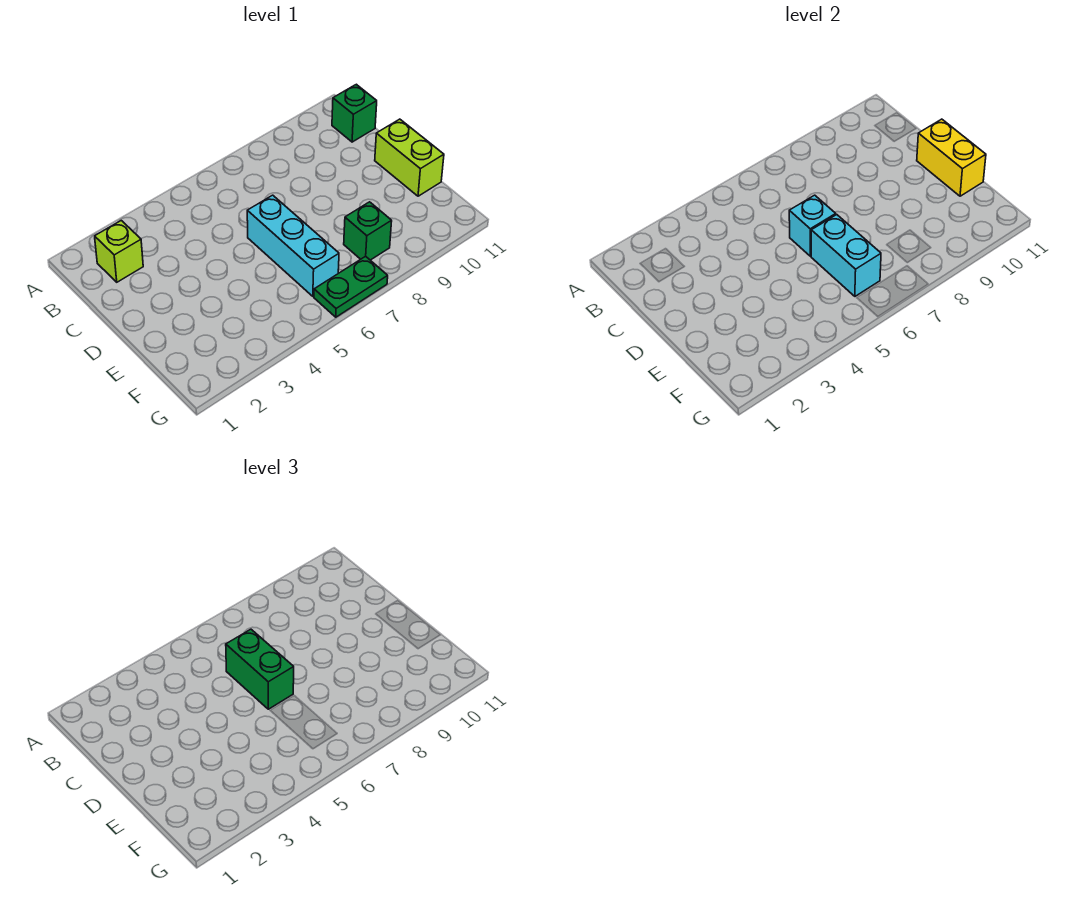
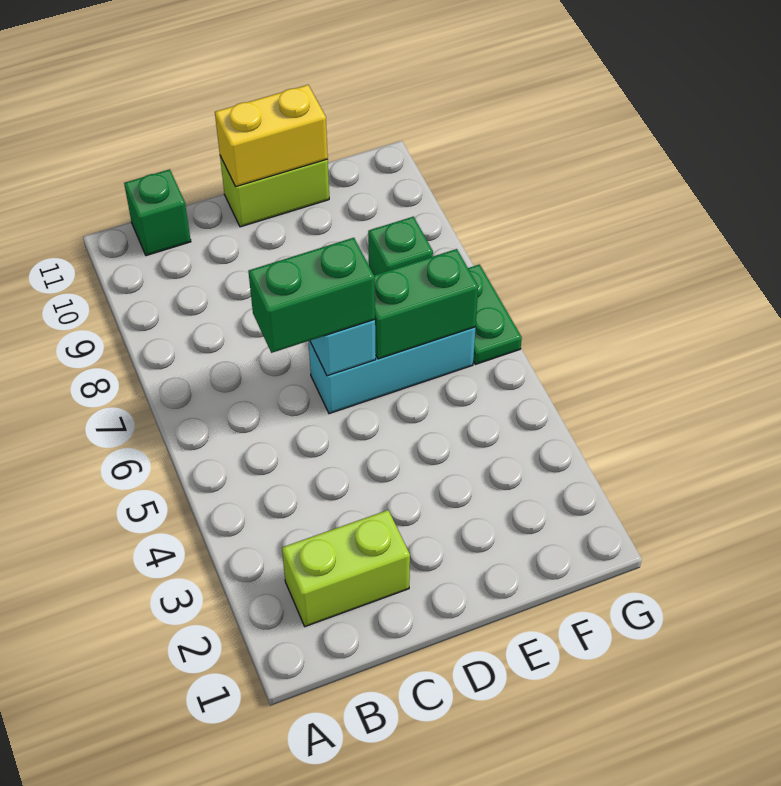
lime brick B2 level 1 -> lime brick B2:C2 level 1
cyan brick E6:F6 level 2 -> green brick E6:F6 level 2

